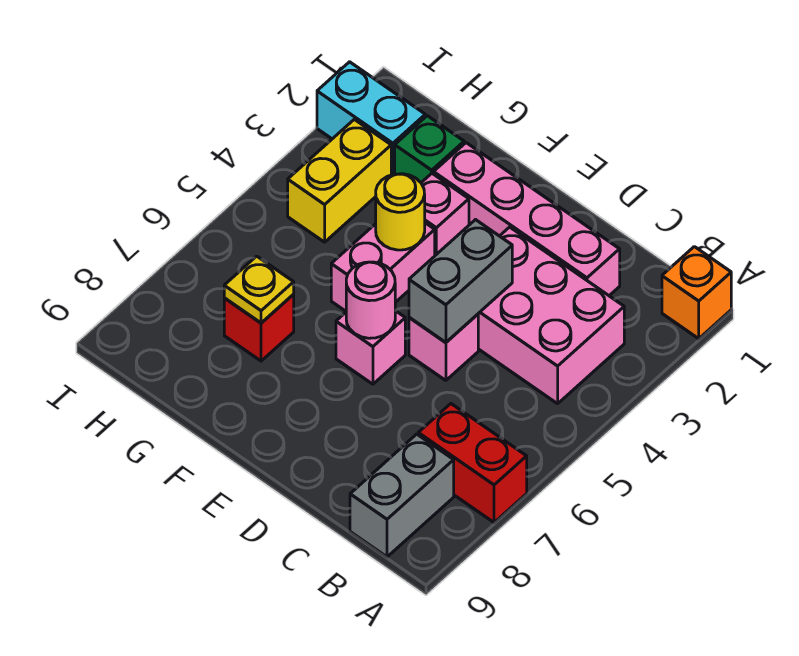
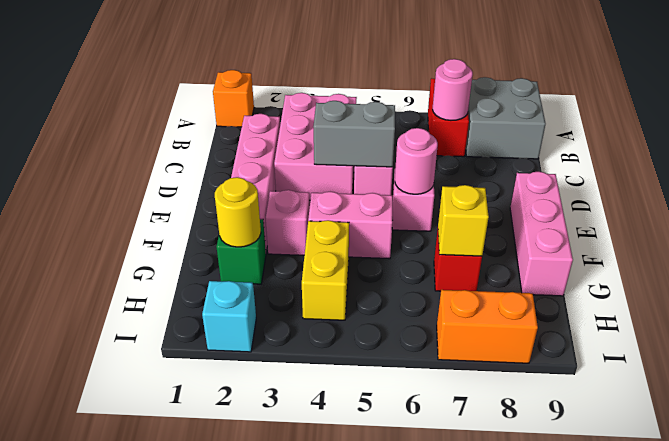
none -> pink round brick B7 level 2
grey brick B8:B9 level 1 -> grey brick A8:B9 level 1
none -> pink brick E9:G9 level 1
yellow round brick F4 level 2 -> yellow round brick G2 level 2
yellow plate G7 level 2 -> yellow brick G7 level 2
cyan brick H2:I2 level 1 -> cyan brick I2 level 1
yellow brick H3:H4 level 1 -> yellow brick G4:H4 level 1
none -> orange brick I7:I8 level 1

